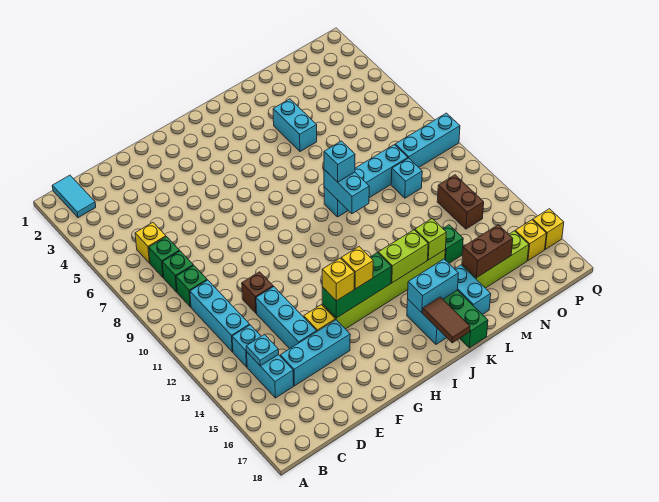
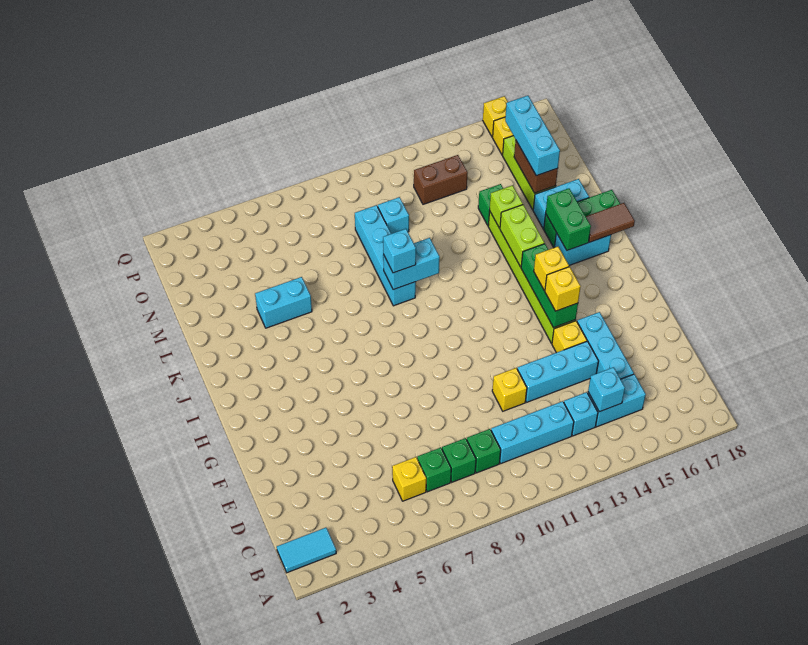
cyan plate C14 level 2 -> cyan brick C14 level 2
brown brick E11 level 1 -> yellow brick E11 level 1
cyan brick J16:K16 level 2 -> green brick J16:K16 level 2
cyan brick O9:Q9 level 1 -> cyan brick M16:O16 level 3

